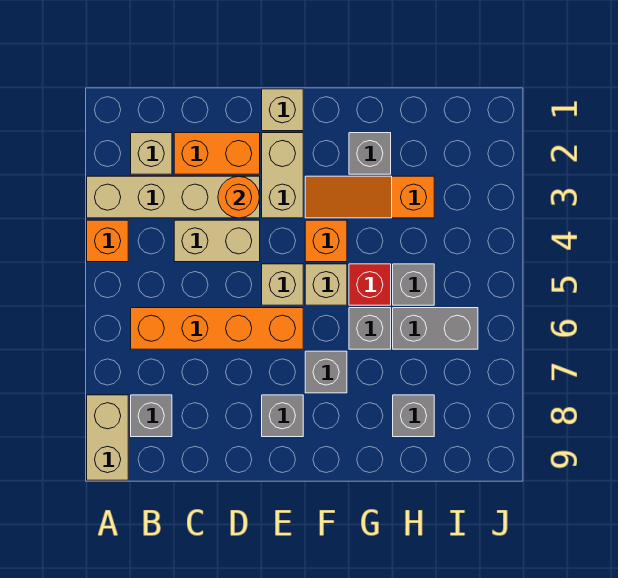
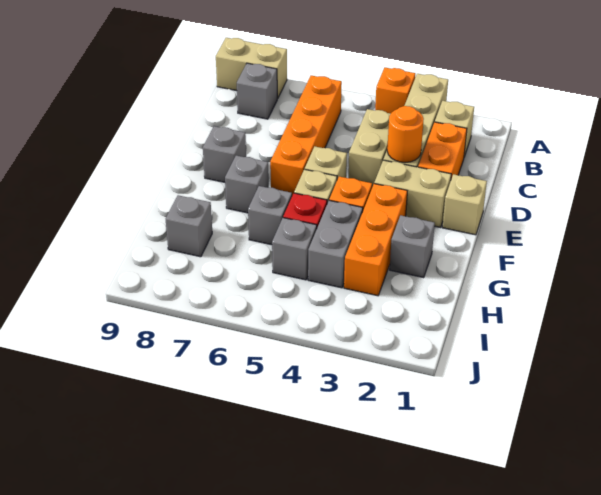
orange slope F3:H3 level 1 top H -> orange brick F3:H3 level 1
grey brick H6:I6 level 1 -> grey brick G4:H4 level 1

